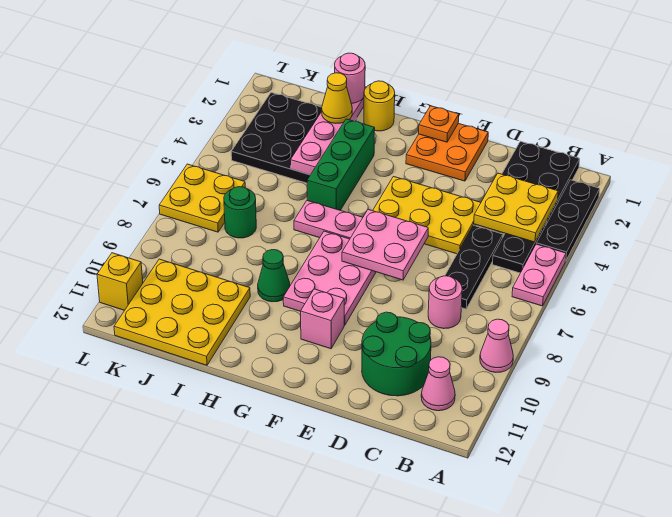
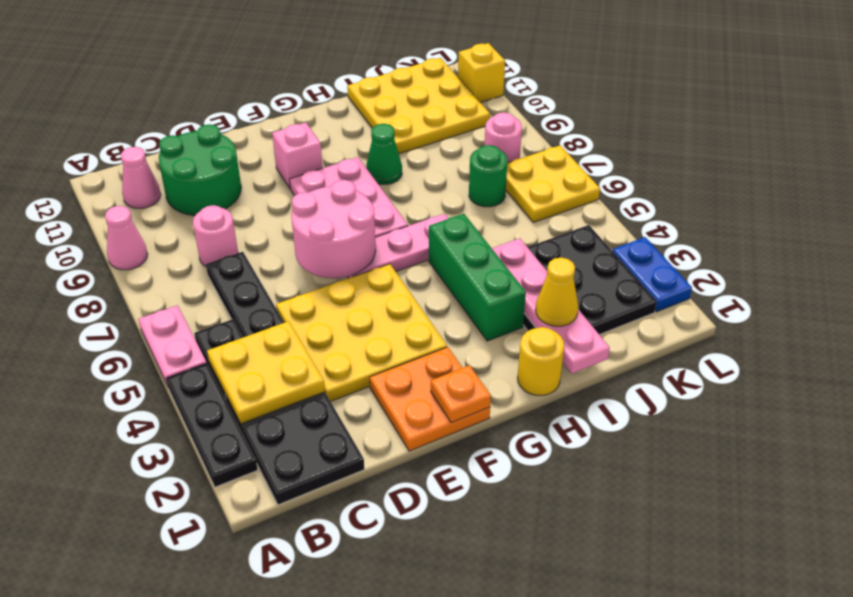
yellow plate D4:F5 level 1 -> yellow plate D3:F5 level 1
pink plate E6:F7 level 2 -> pink round brick E6:F7 level 2
pink round brick I1 level 3 -> pink round brick K8 level 1
none -> blue plate L2:L3 level 1

